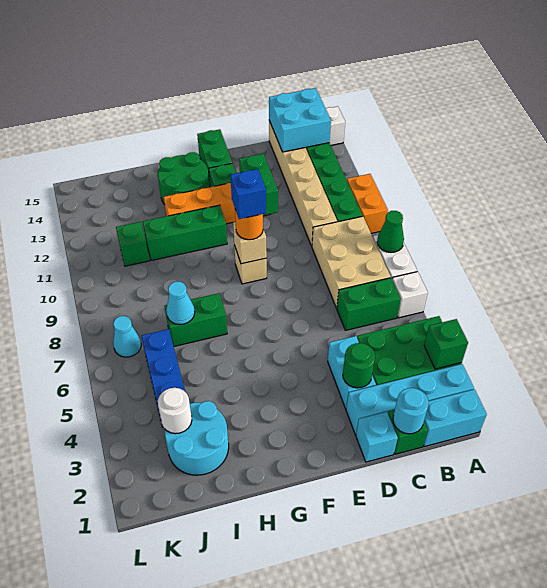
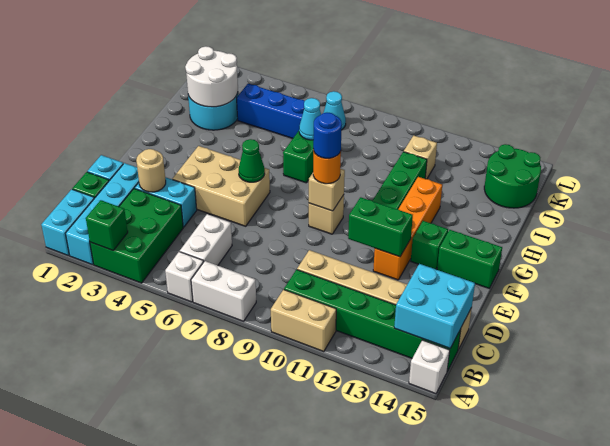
green cone A8 level 2 -> green cone F6 level 2
orange brick A10:A11 level 1 -> tan brick A10:A11 level 1
green brick B6:C6 level 1 -> white brick B6:C6 level 1
tan brick B7:C9 level 1 -> tan brick E4:F6 level 1
cyan round brick C1 level 2 -> none
green round brick D3 level 2 -> tan round brick D3 level 2
blue brick F9 level 4 -> blue round brick F9 level 4
green round brick G13:H14 level 1 -> green round brick J14:K15 level 1
white round brick J3 level 2 -> white round brick I2:J3 level 2
green brick J11 level 1 -> tan brick J11 level 1

